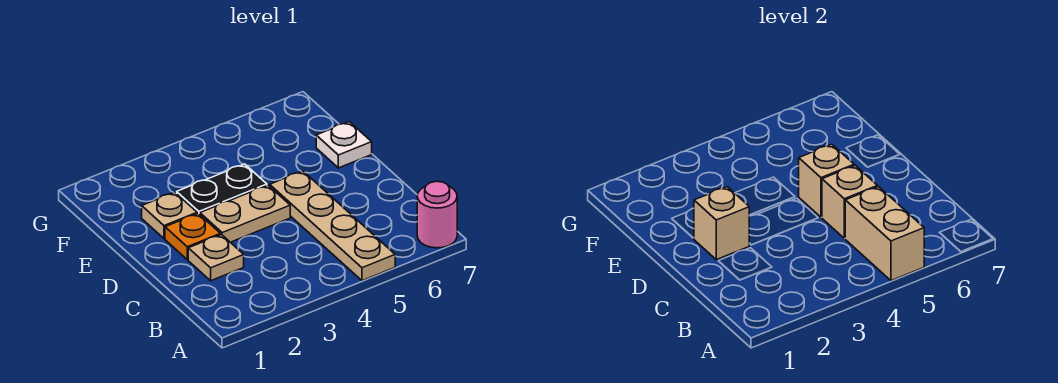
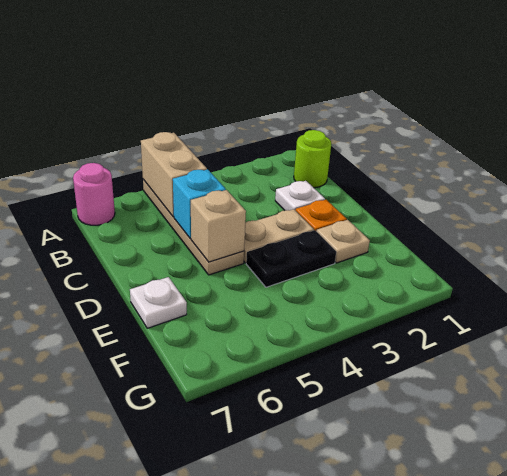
none -> lime round brick B1 level 1
tan plate C2 level 1 -> white plate C2 level 1
tan brick C5 level 2 -> cyan brick C5 level 2
tan brick D2 level 2 -> none

